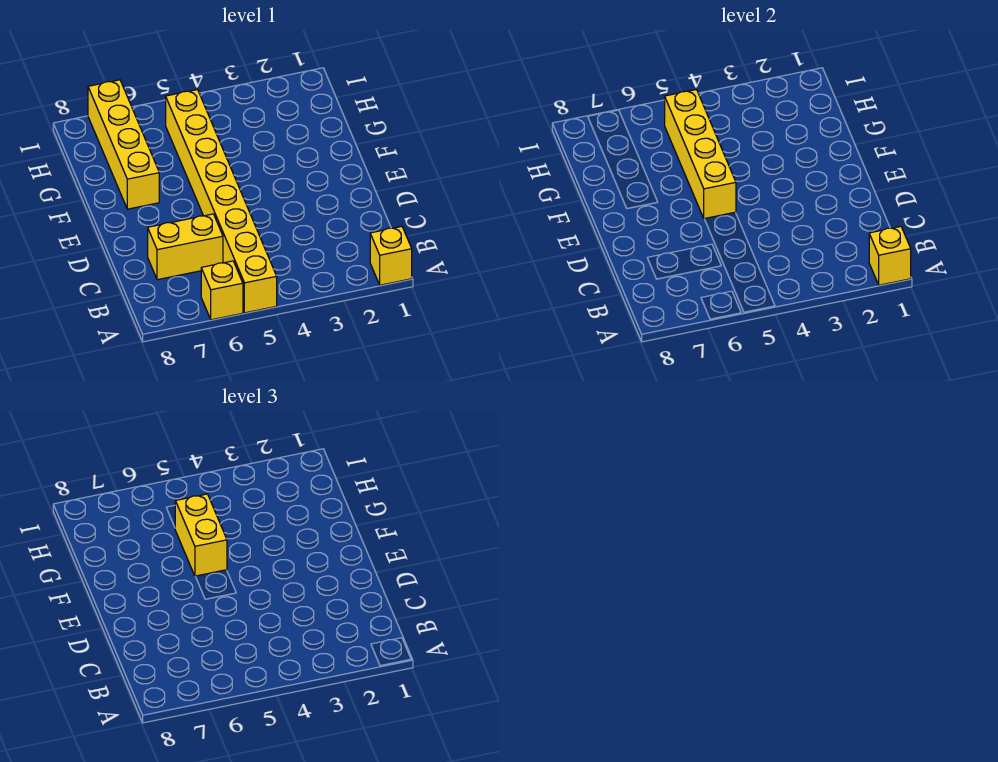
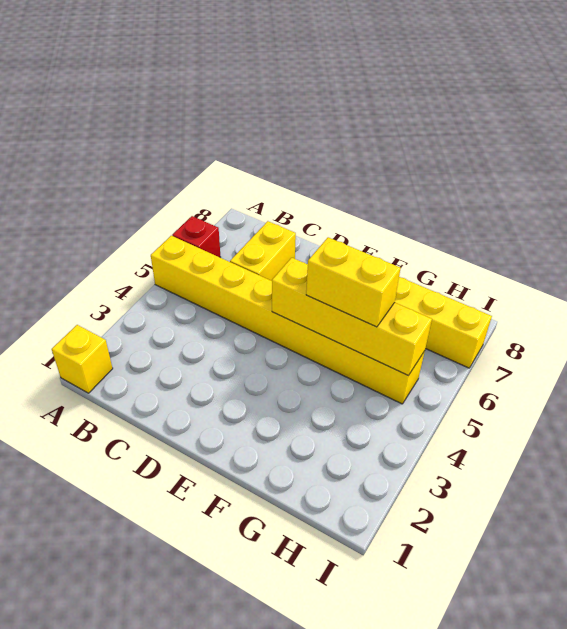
yellow brick A1 level 2 -> none
yellow brick A6 level 1 -> red brick A6 level 1

